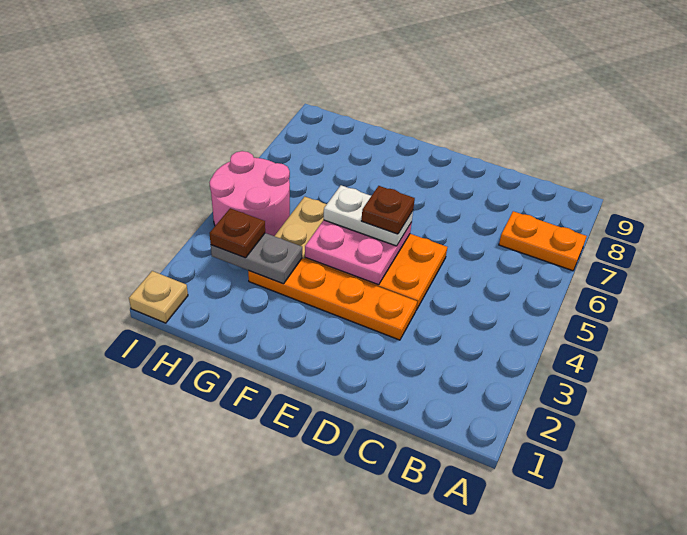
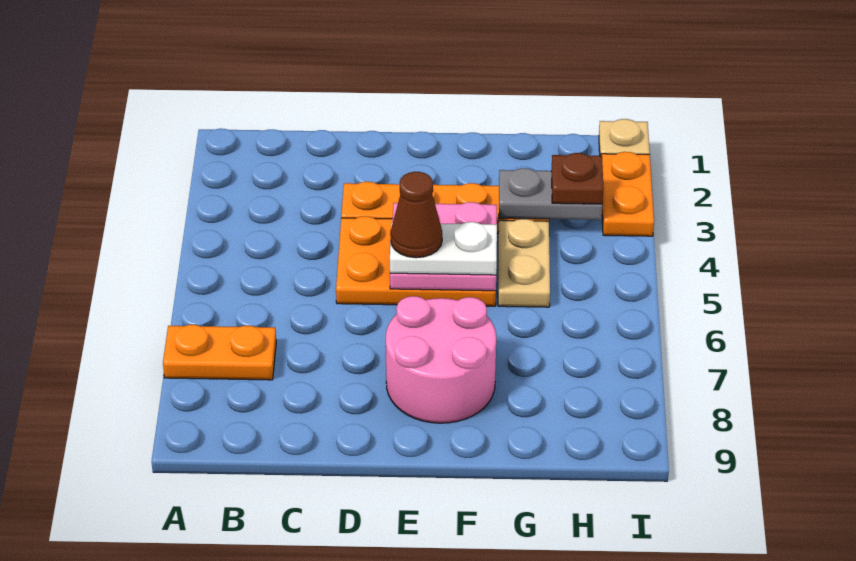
brown plate E5 level 4 -> brown cone E5 level 4
pink round brick H4:I5 level 1 -> pink round brick E7:F8 level 1
none -> orange plate I2:I3 level 1

